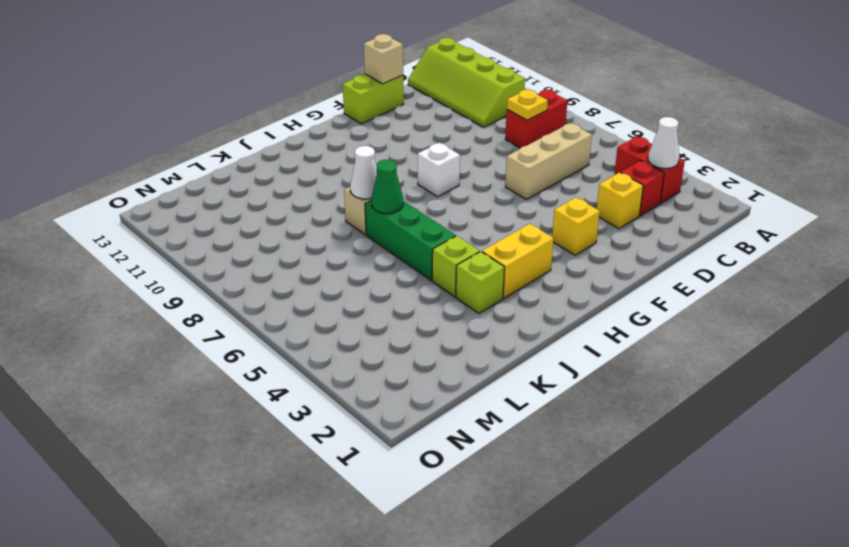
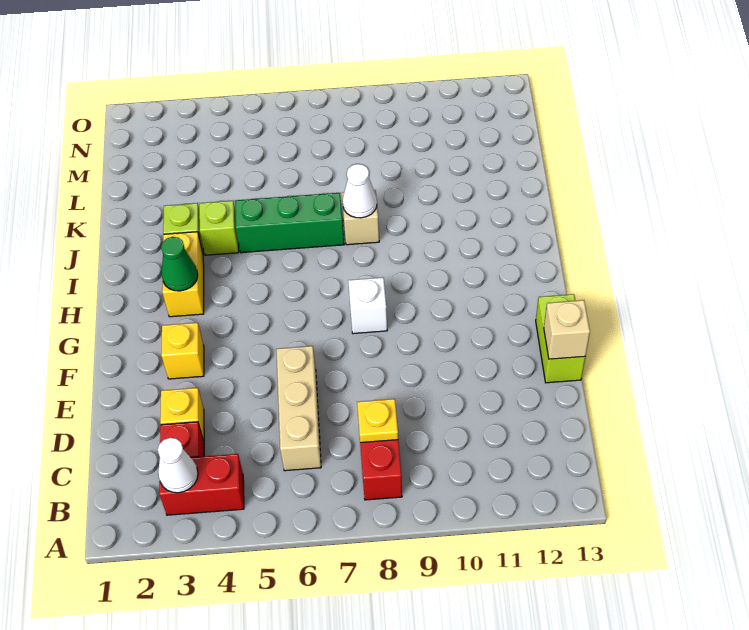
lime slope B10:C13 level 1 top B -> none
green cone J7 level 2 -> green cone H3 level 2

